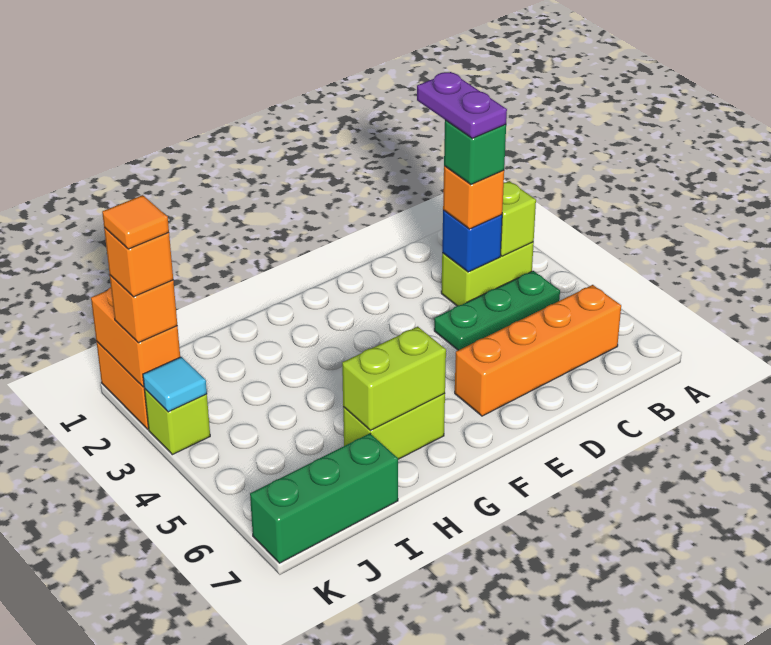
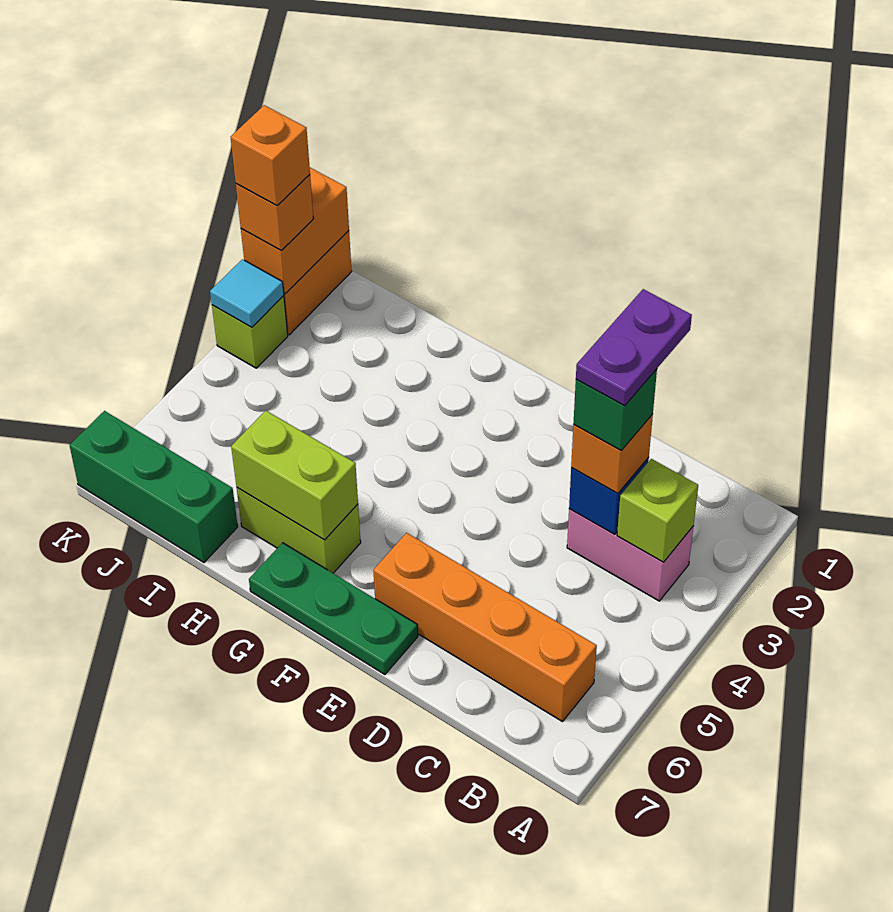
lime brick B3:C3 level 1 -> pink brick B3:C3 level 1
green plate B4:D4 level 1 -> green plate E7:G7 level 1
orange tile K2 level 5 -> none

